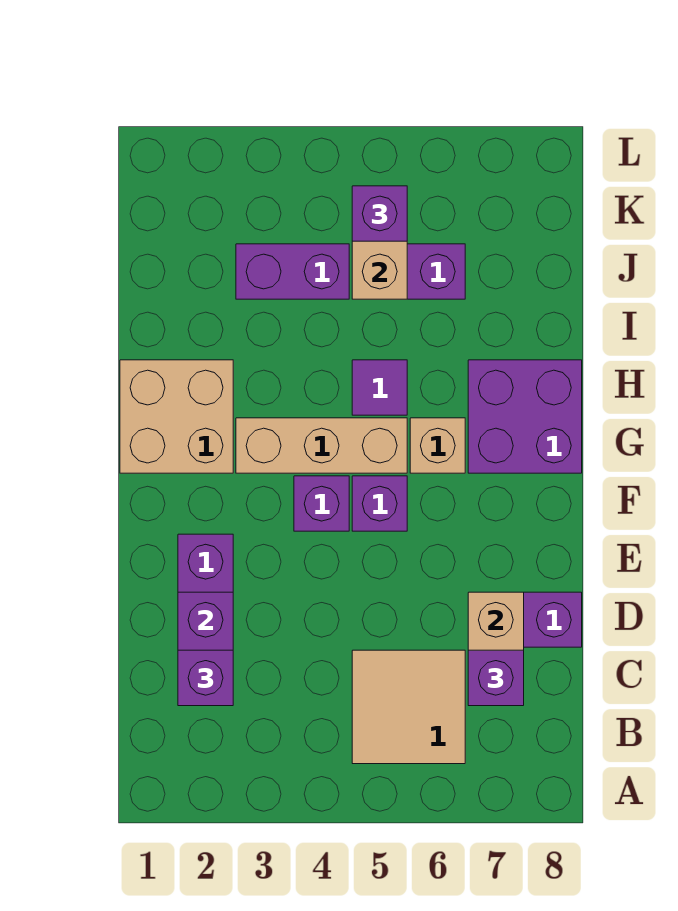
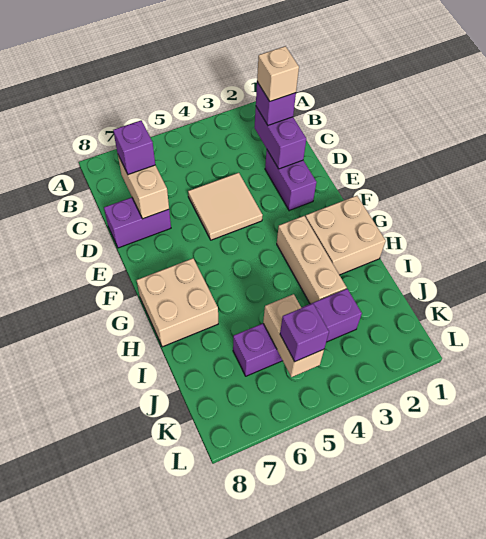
tan tile B5:C6 level 1 -> tan tile D4:E5 level 1
purple brick F4 level 1 -> none
purple brick F5 level 1 -> none
tan brick G3:G5 level 1 -> tan brick G3:I3 level 1
tan brick G6 level 1 -> tan brick C2 level 4
purple brick G7:H8 level 1 -> tan brick G7:H8 level 1
purple tile H5 level 1 -> none

